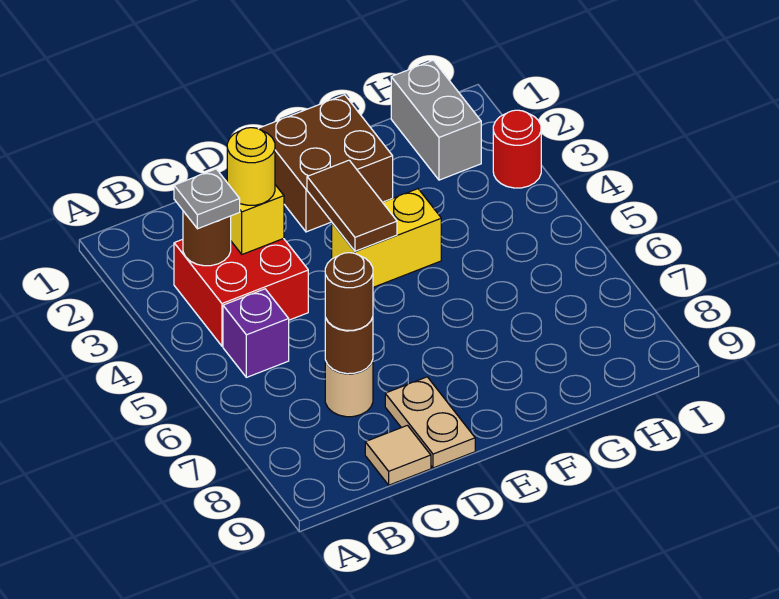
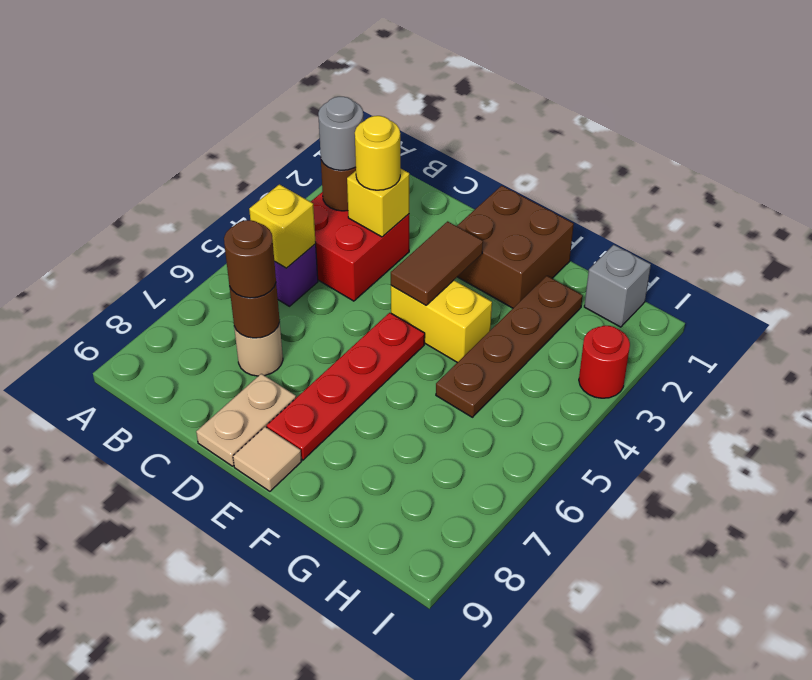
grey plate B3 level 3 -> grey round brick B3 level 3
none -> yellow brick B5 level 2
tan tile C9 level 1 -> tan tile E9 level 1
none -> red plate E5:E8 level 1
none -> brown plate G2:G5 level 1
grey brick H1:H2 level 1 -> grey brick H1 level 1

